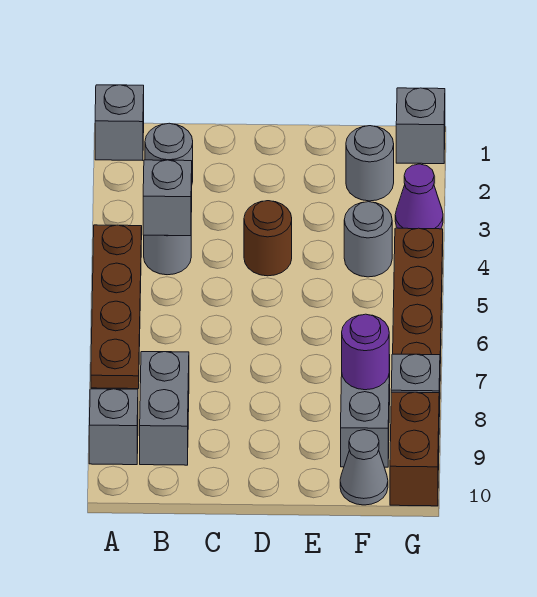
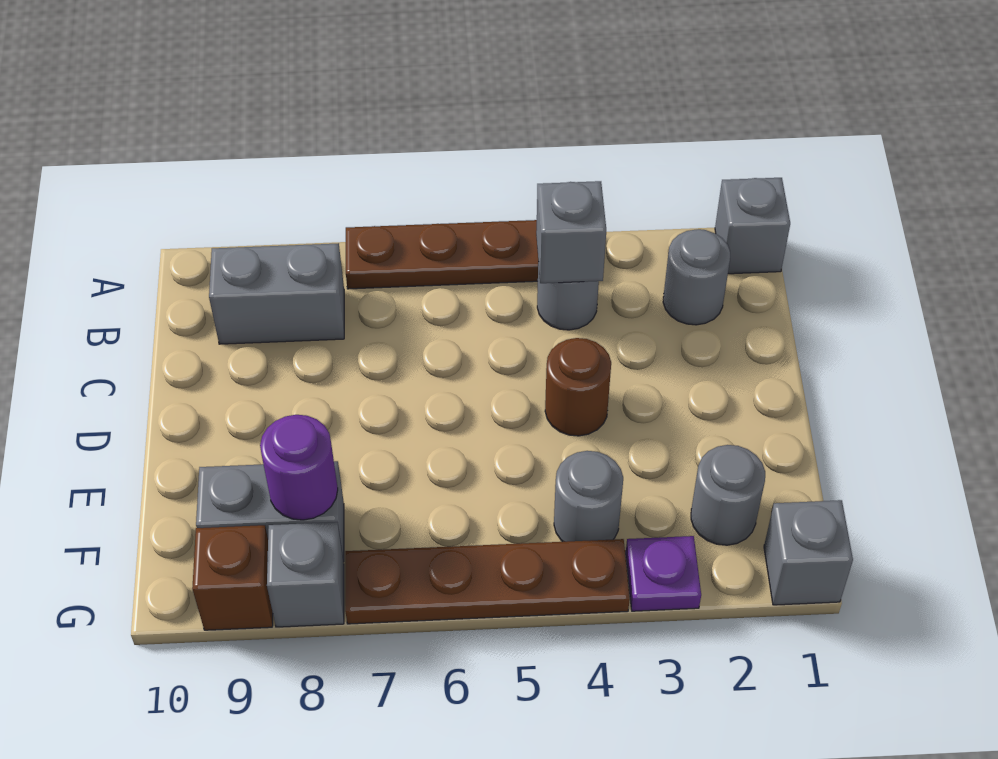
grey brick A9 level 1 -> none
grey cone F10 level 1 -> none
purple cone G3 level 1 -> purple plate G3 level 1
brown brick G9:G10 level 1 -> brown brick G9 level 1

